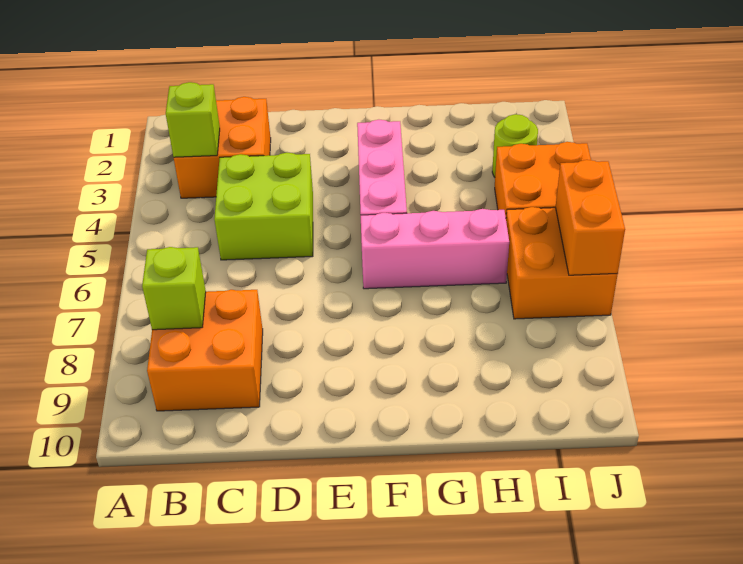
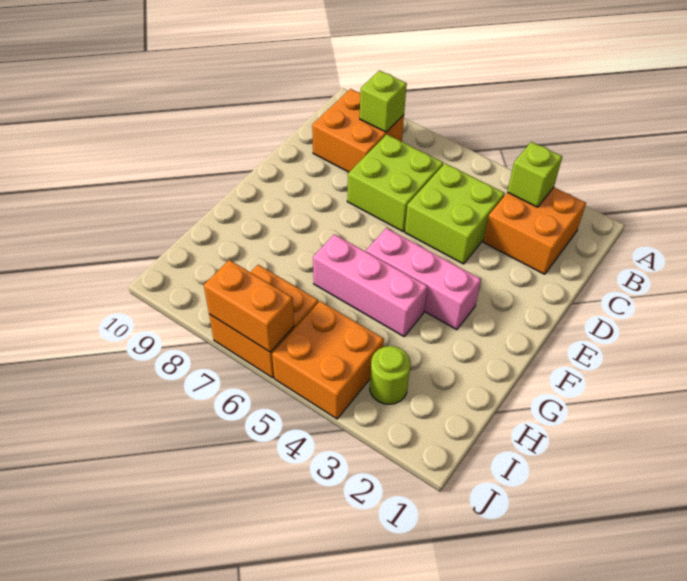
none -> lime brick C6:D7 level 1
pink brick F6:H6 level 1 -> pink brick G4:G6 level 1

